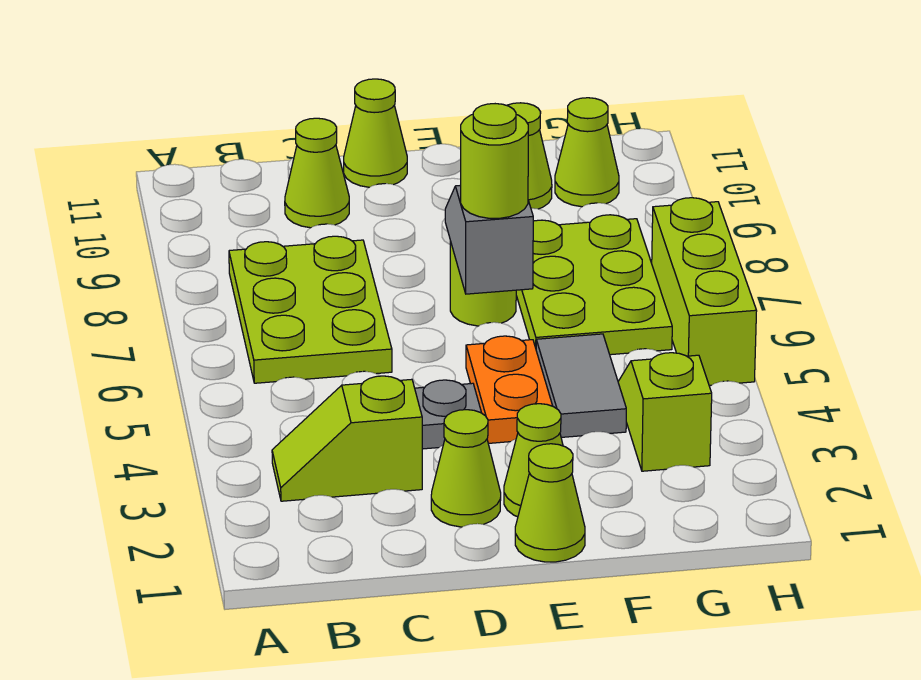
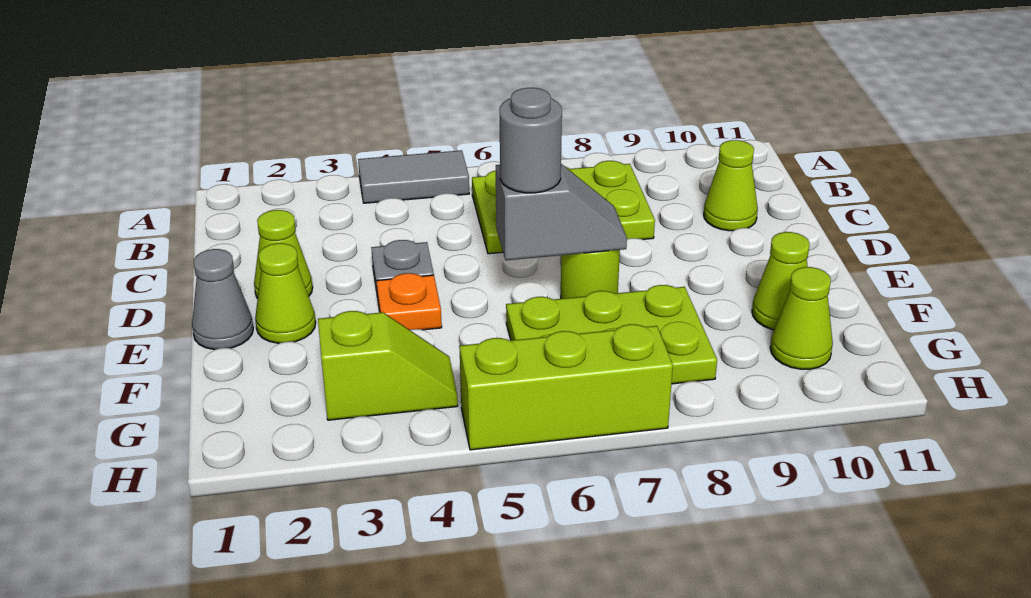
lime slope B3:C3 level 1 top C -> none
lime cone D11 level 1 -> none
lime cone E1 level 1 -> grey cone E1 level 1
orange plate E4:E5 level 1 -> orange plate E4 level 1
lime round brick E6 level 3 -> grey round brick E6 level 3
grey tile F4:F5 level 1 -> grey tile A4:A5 level 1

